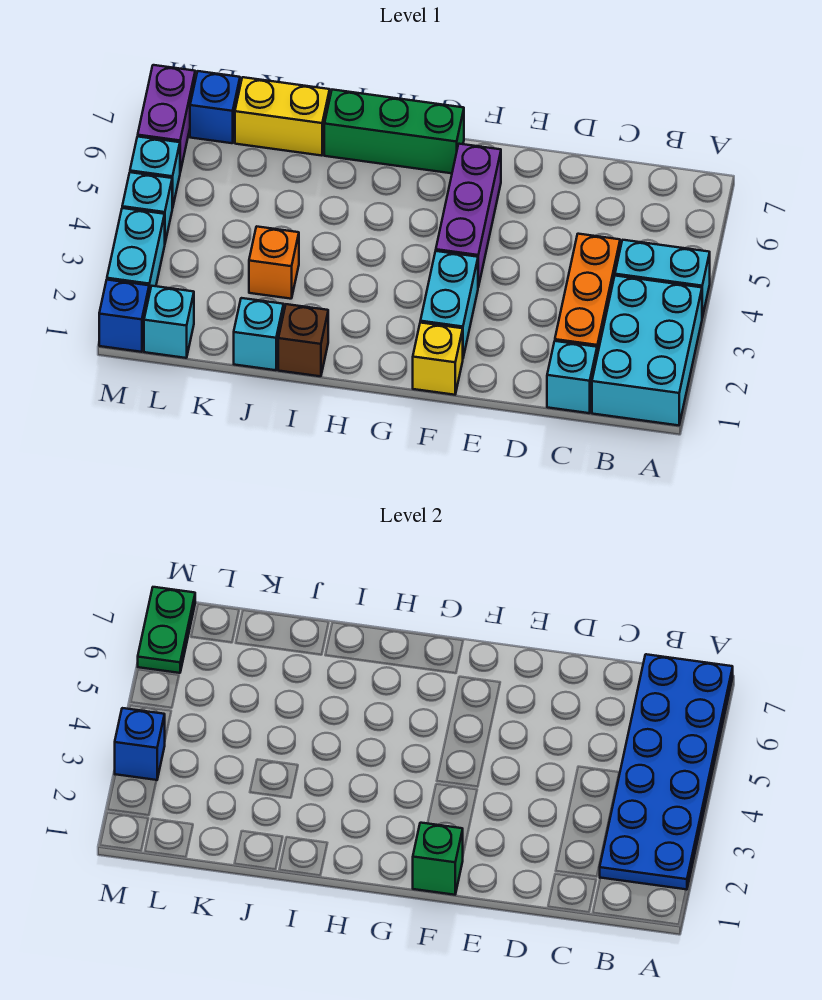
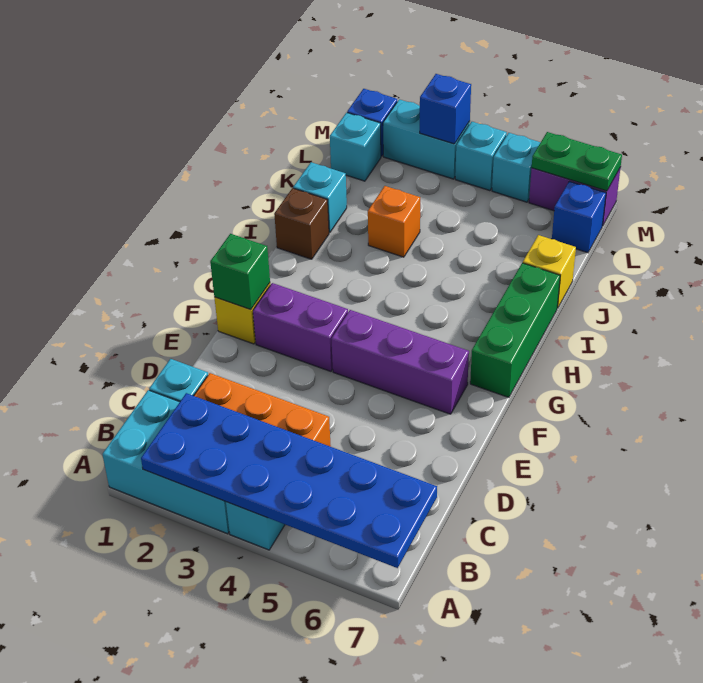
cyan brick F2:F3 level 1 -> purple brick F2:F3 level 1
yellow brick J7:K7 level 1 -> yellow brick J7 level 1

